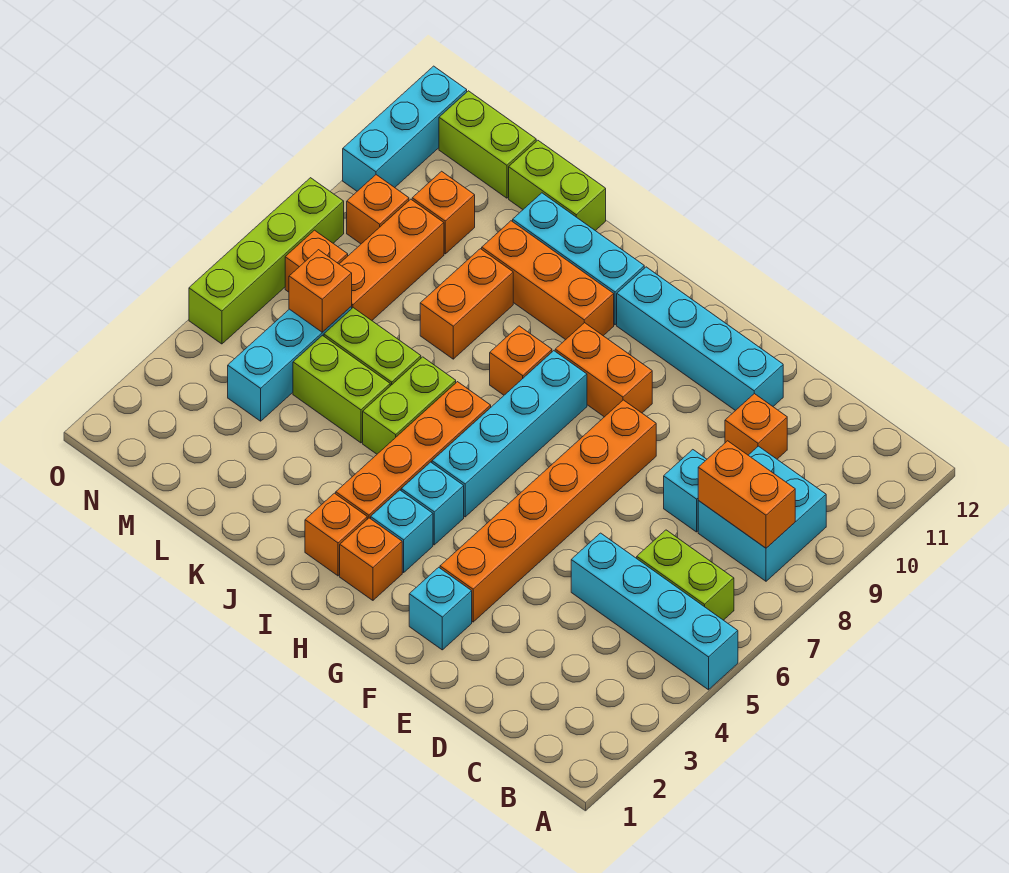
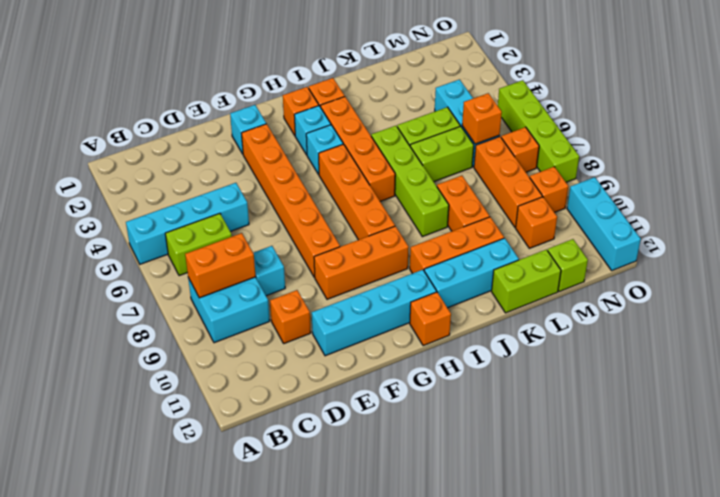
orange brick G9:H9 level 1 -> orange brick F9:H9 level 1
cyan brick H5:H8 level 1 -> orange brick H5:H8 level 1
orange brick I8 level 1 -> orange brick H12 level 1
lime brick J5:J6 level 1 -> lime brick J5:J8 level 1
lime brick M12:N12 level 1 -> lime brick M12 level 1

